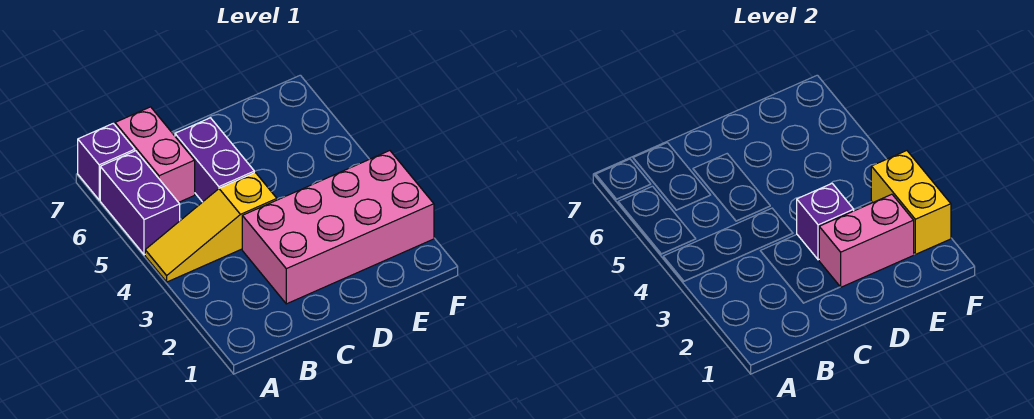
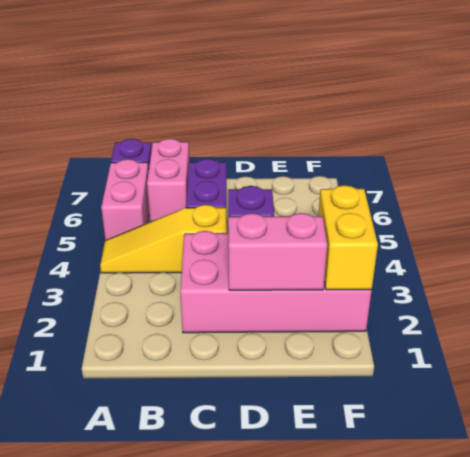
purple brick A5:A6 level 1 -> pink brick A5:A6 level 1

